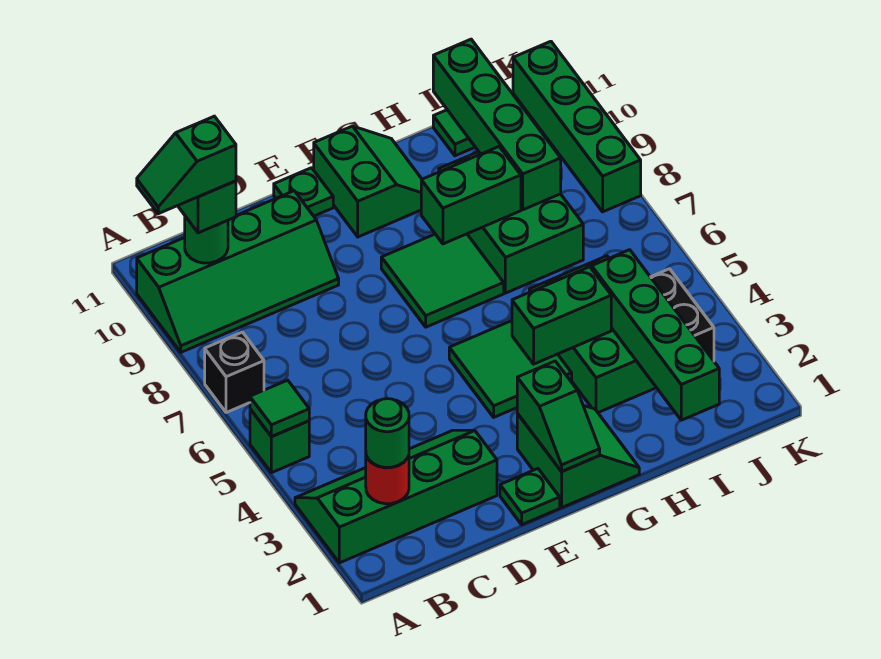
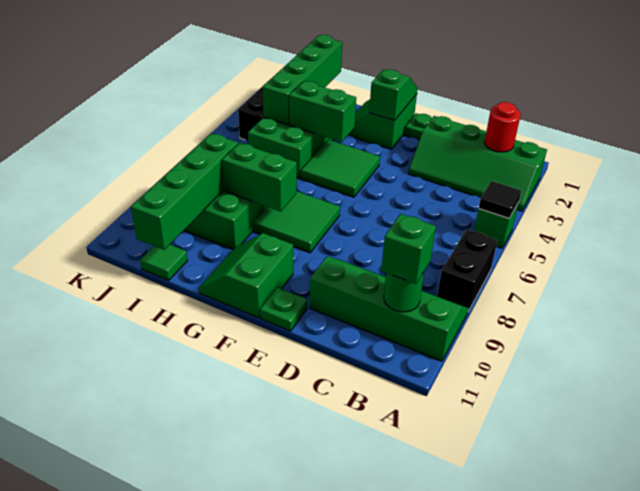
green tile A5 level 2 -> black tile A5 level 2
black brick A7 level 1 -> black brick A7:A8 level 1
green slope A10:B10 level 4 top B -> none
green round brick B2 level 3 -> none
green brick K8:K11 level 1 -> none

